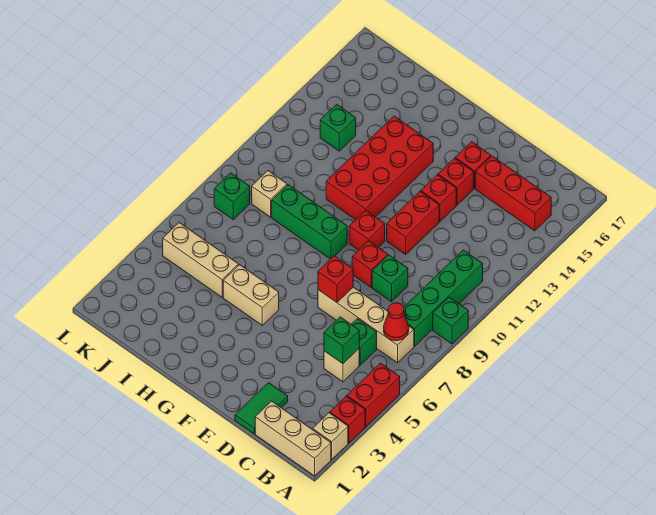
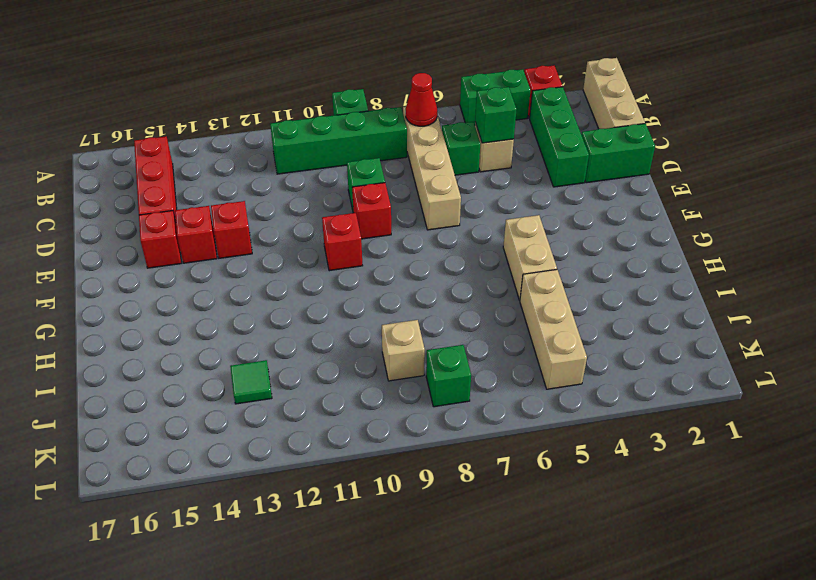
tan brick A2 level 1 -> none
red brick A4:A5 level 1 -> green brick A4:A5 level 1
green tile D1:D2 level 1 -> green brick D1:D2 level 1
red brick E7 level 2 -> none
red brick E11:E12 level 1 -> none
green brick G9:I9 level 1 -> green brick B3:D3 level 1
red brick G11:H14 level 1 -> none
green brick J13 level 1 -> green tile J13 level 1

